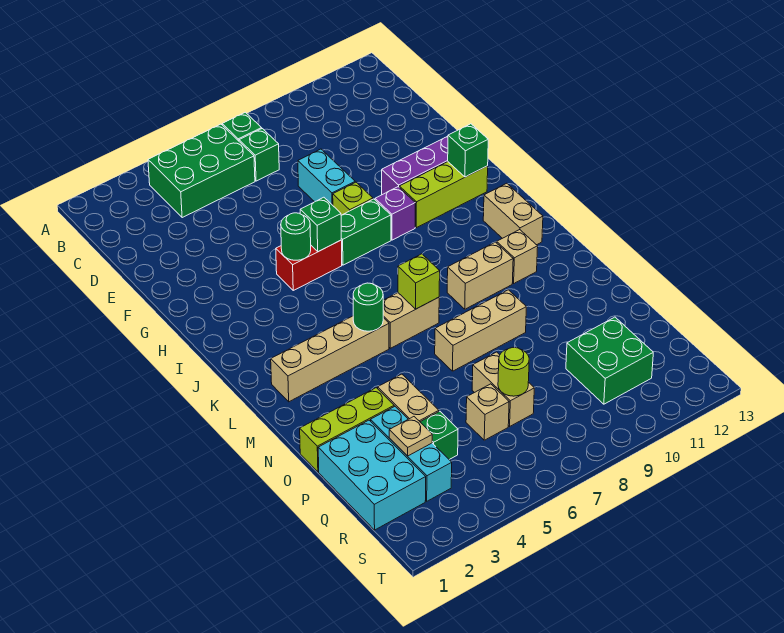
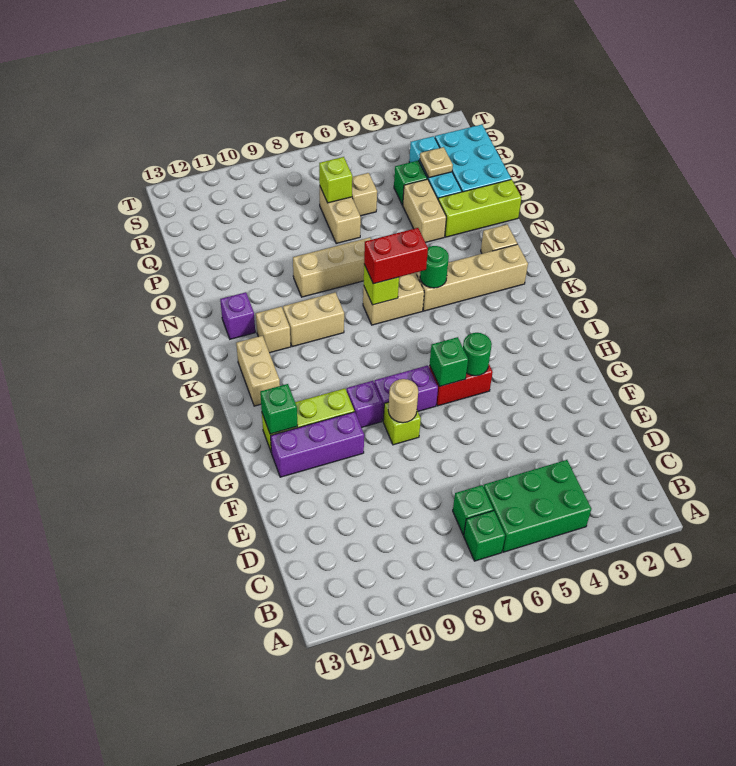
cyan brick E8:F8 level 1 -> none
none -> tan round brick G8 level 2
green brick H7:H8 level 1 -> purple brick H7:H8 level 1
none -> red brick L6:L7 level 3
none -> tan brick M2 level 1
none -> purple brick M12 level 1
lime round brick Q7 level 2 -> lime brick Q7 level 2
green brick Q10:R11 level 1 -> none

